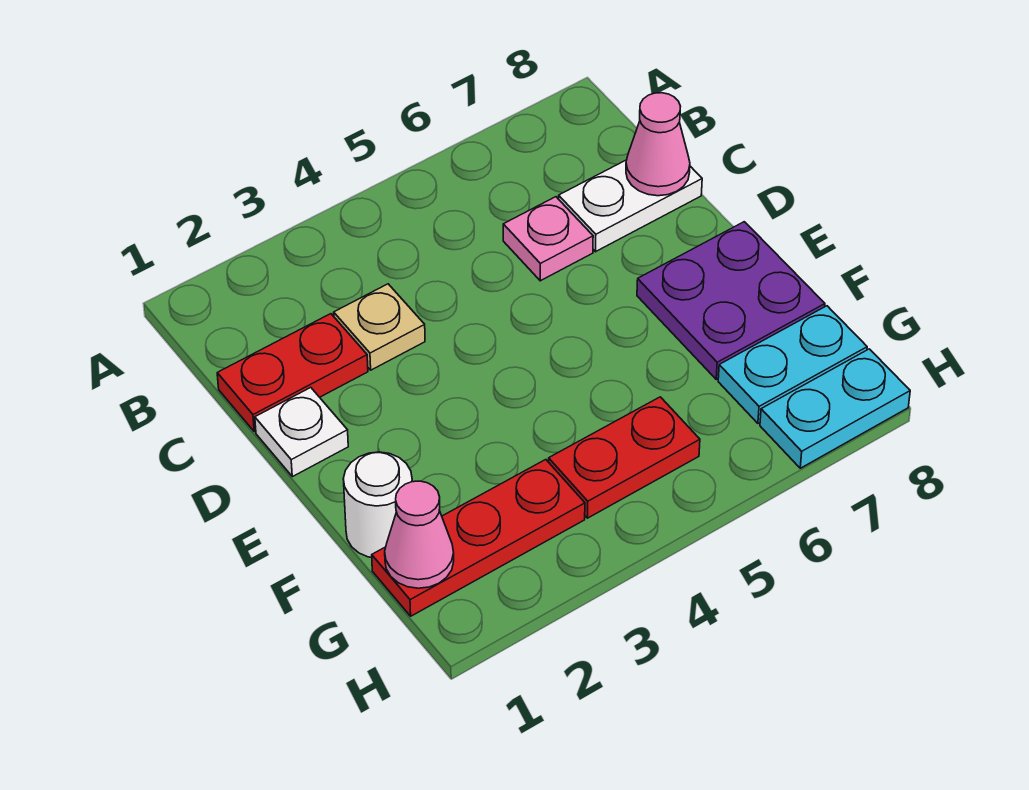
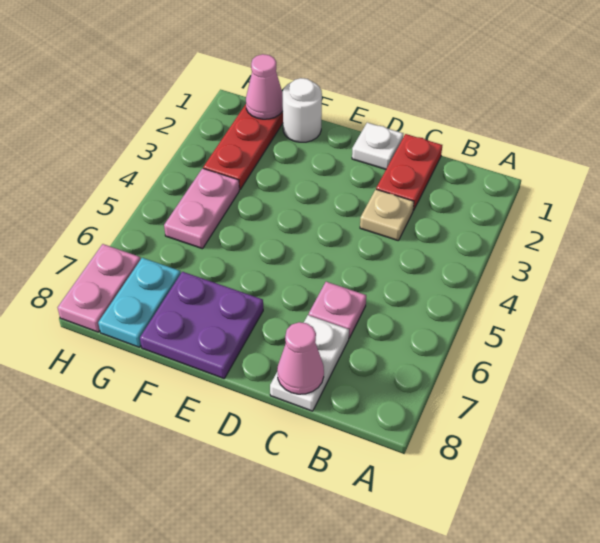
red plate G4:G5 level 1 -> pink plate G4:G5 level 1
cyan plate H7:H8 level 1 -> pink plate H7:H8 level 1

